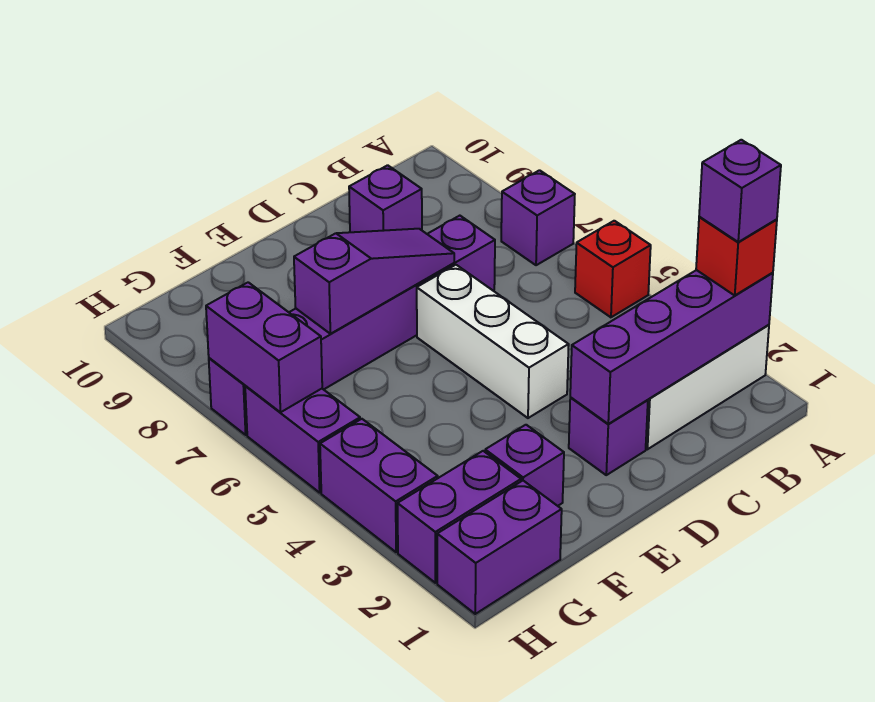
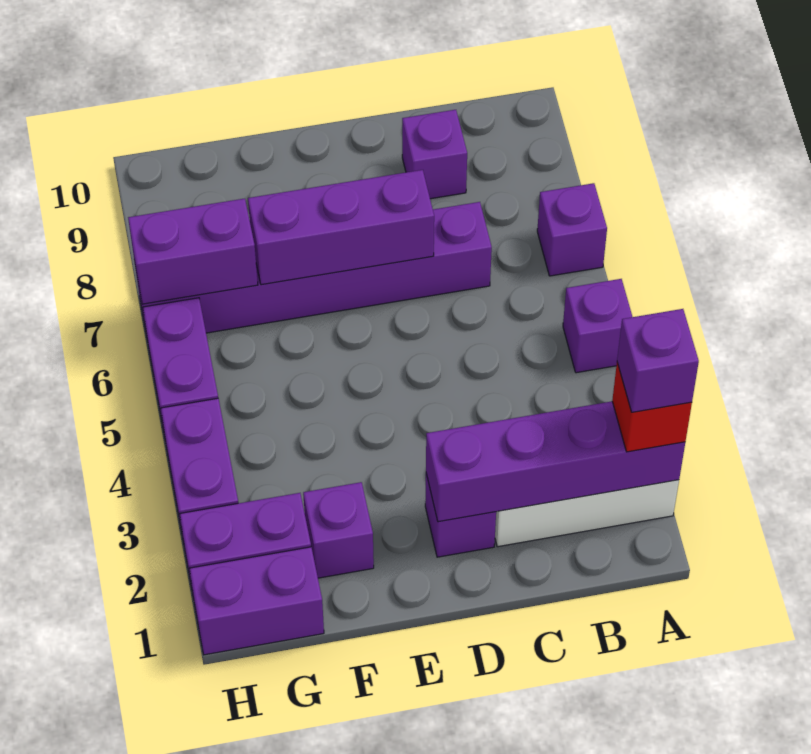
red brick A5 level 1 -> purple brick A5 level 1
white brick D4:D6 level 1 -> none
purple slope D7:F7 level 2 top F -> purple brick D7:F7 level 2
purple brick H6:H7 level 2 -> purple brick G7:H7 level 2

